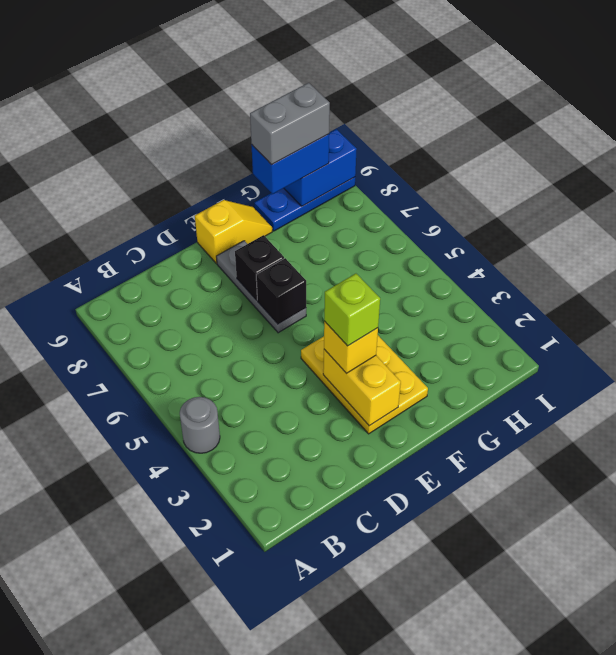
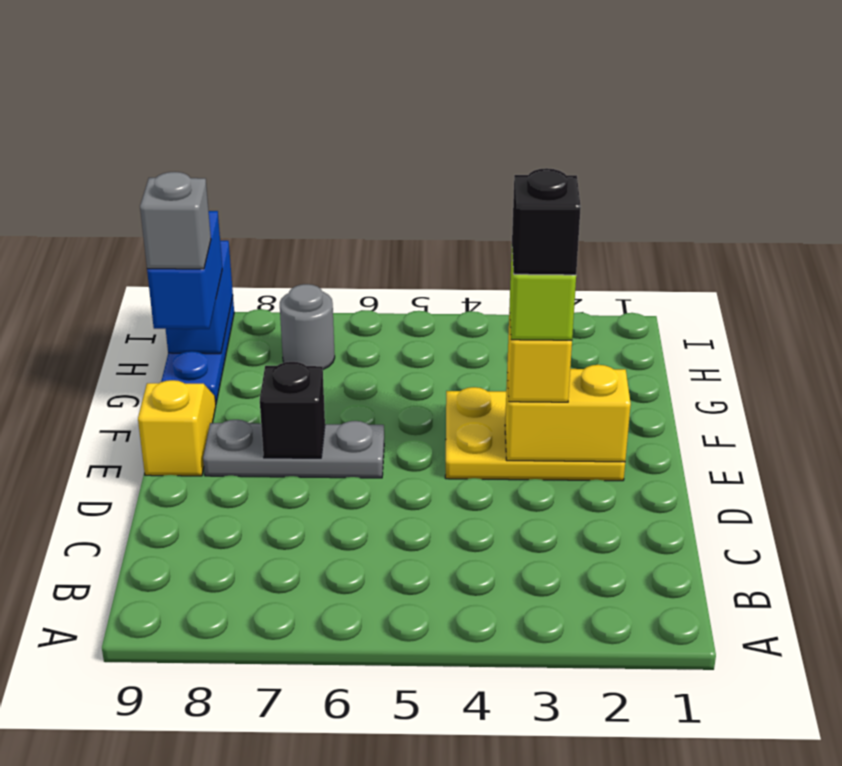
grey round brick A4 level 1 -> grey round brick H7 level 1
black brick E6 level 2 -> black brick E3 level 5
grey brick G9:H9 level 4 -> grey brick G9 level 4

